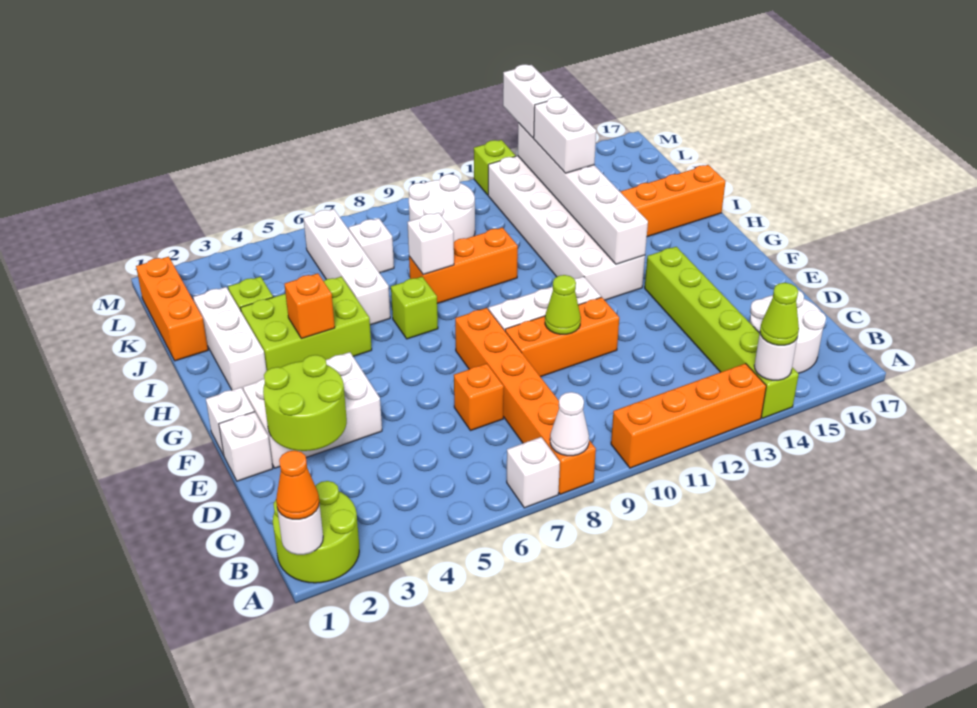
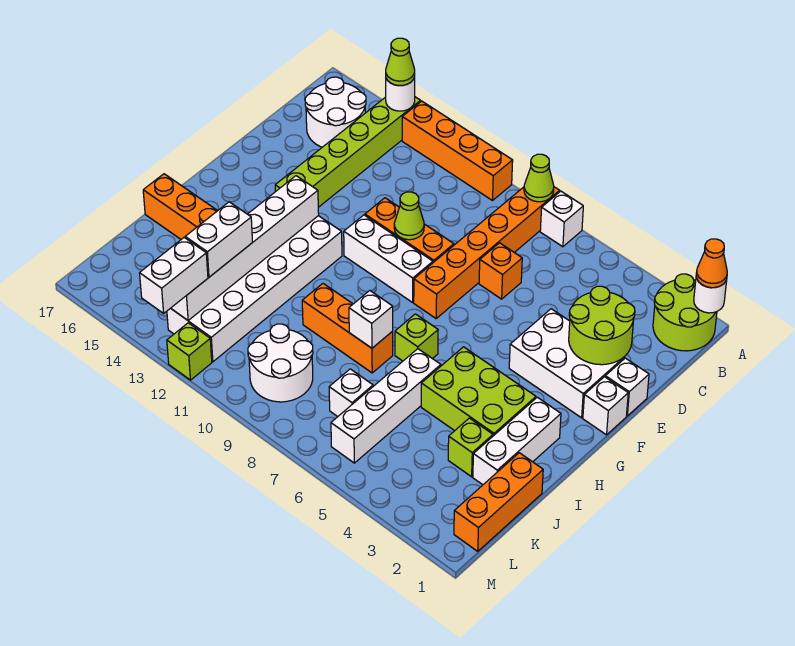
white cone A8 level 2 -> lime cone A8 level 2
orange brick H4 level 2 -> none

